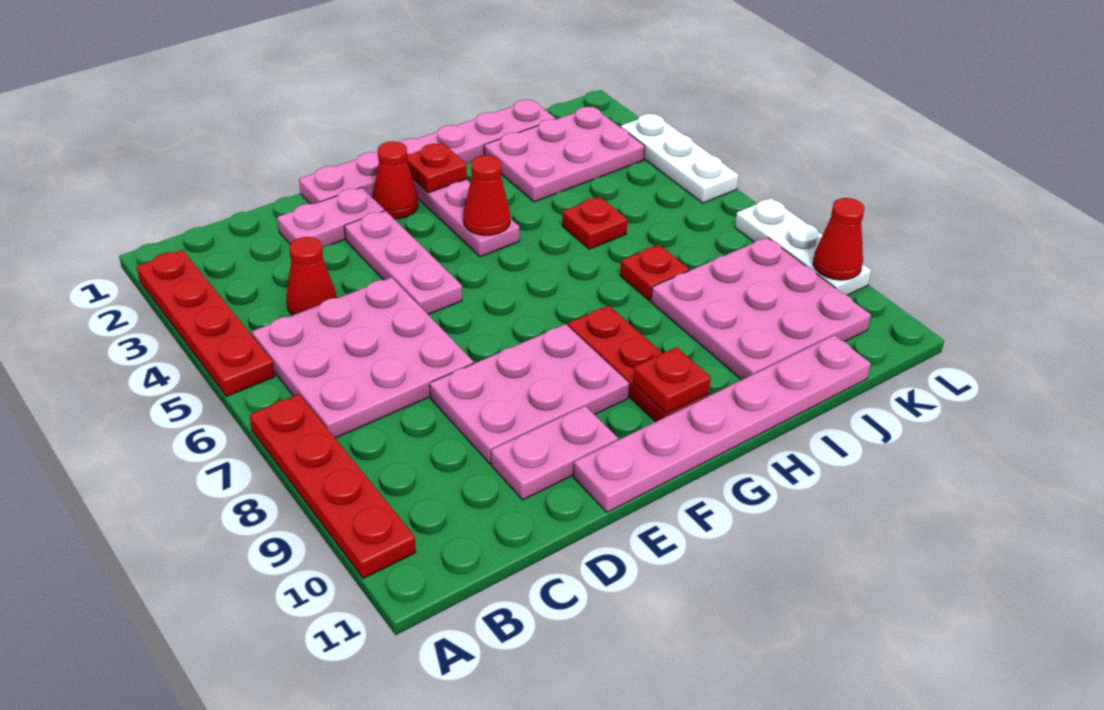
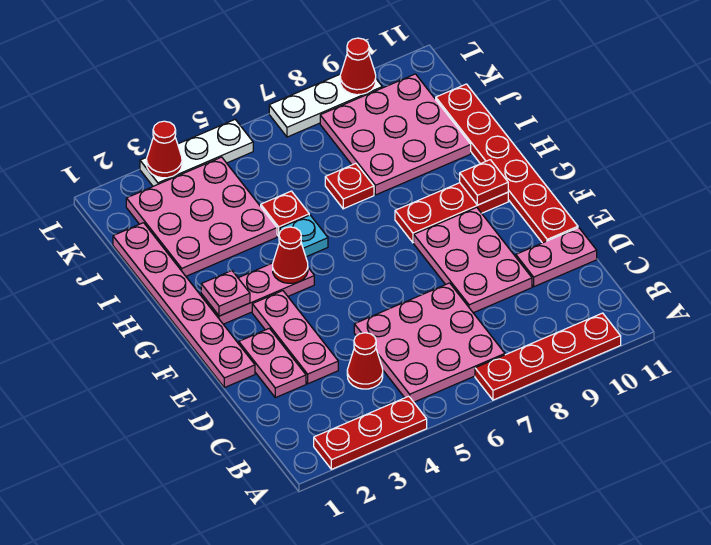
red plate A2:A5 level 1 -> red plate A2:A4 level 1
pink plate D10:E10 level 1 -> pink plate D10:D11 level 1
pink plate E3:E5 level 1 -> pink plate D3:F3 level 1
pink plate E11:J11 level 1 -> red plate E11:J11 level 1
red cone F2 level 1 -> red cone L3 level 2
red plate G2 level 2 -> pink plate G2 level 2
none -> cyan plate H5 level 1
pink plate I2:K3 level 1 -> pink plate I2:K4 level 1

